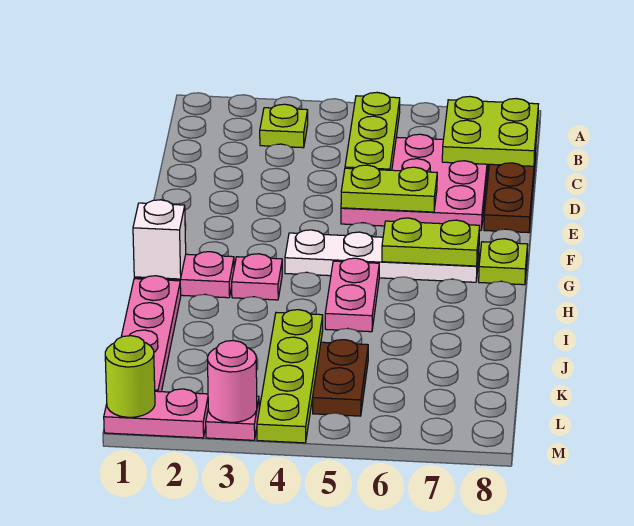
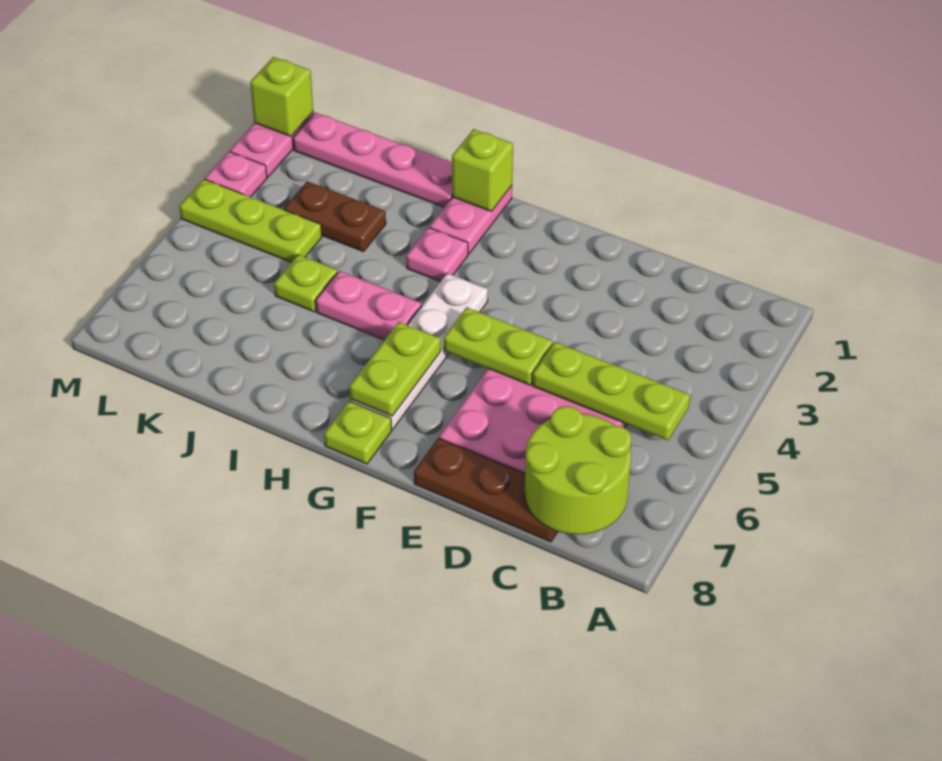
lime plate B3 level 1 -> lime plate J5 level 1
lime plate B7:C8 level 2 -> lime round brick B7:C8 level 2
lime plate E5:E6 level 2 -> lime plate E5:F5 level 2
white brick H1 level 2 -> lime brick H1 level 2
lime plate J4:M4 level 1 -> lime plate K4:M4 level 1
brown plate K5:L5 level 1 -> brown plate J3:K3 level 1
lime round brick M1 level 2 -> lime brick M1 level 2
pink round brick M3 level 2 -> none

